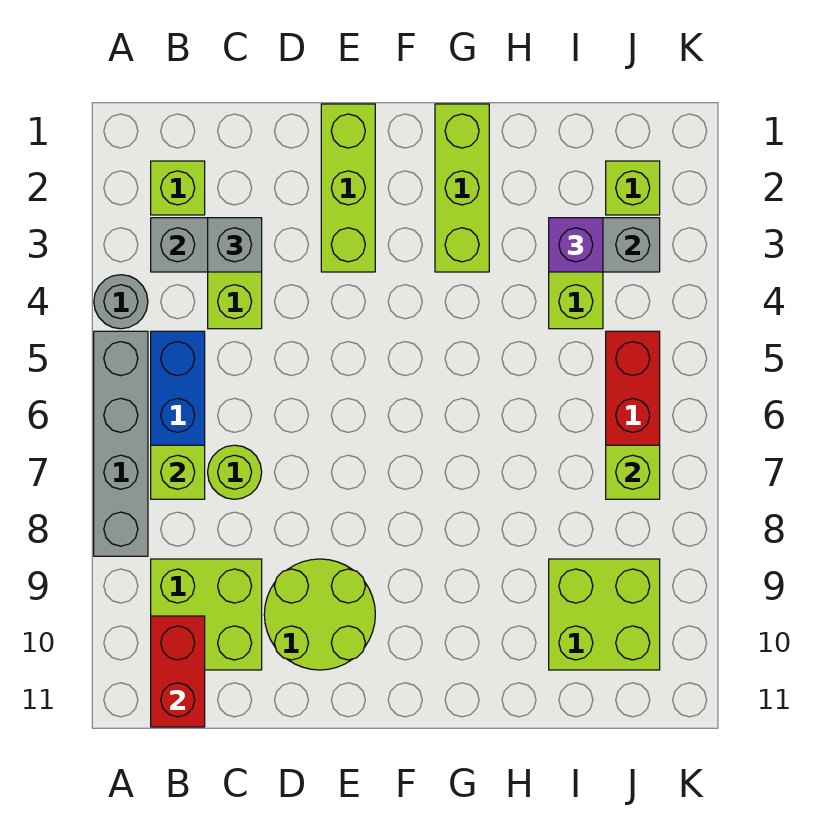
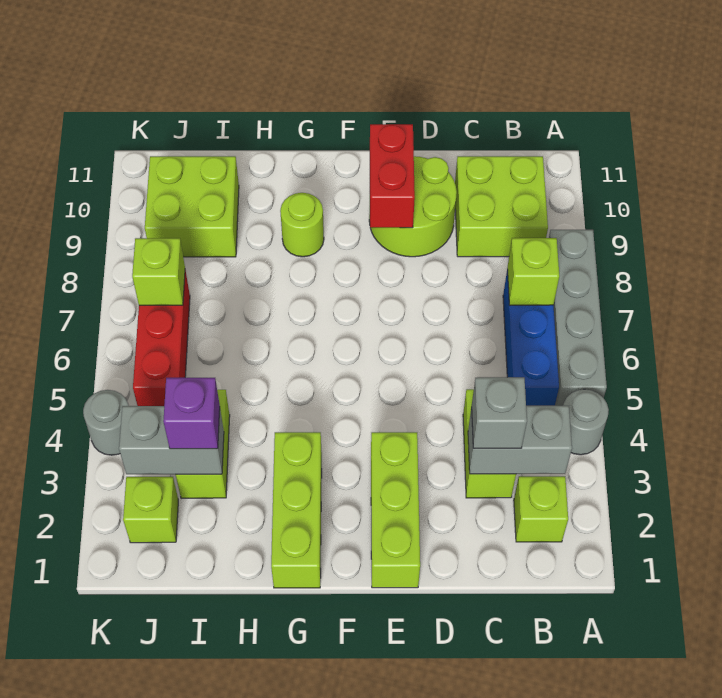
red brick B10:B11 level 2 -> red brick E9:E10 level 2
lime round brick C7 level 1 -> lime round brick G9 level 1
none -> grey round brick K4 level 1

